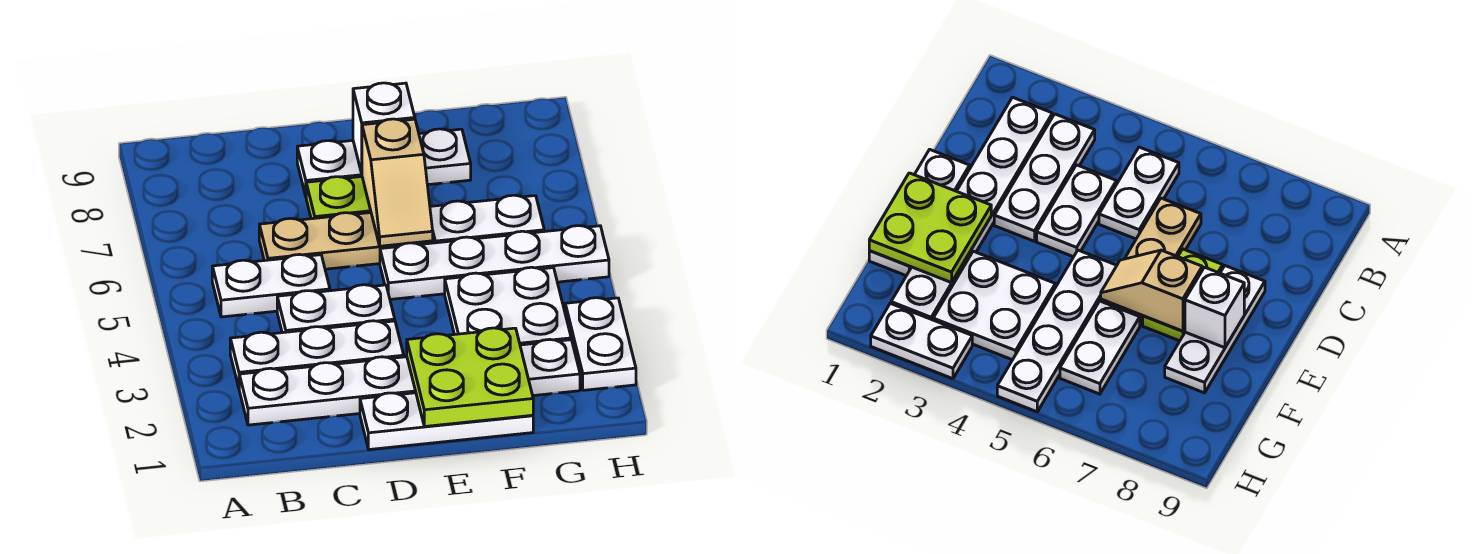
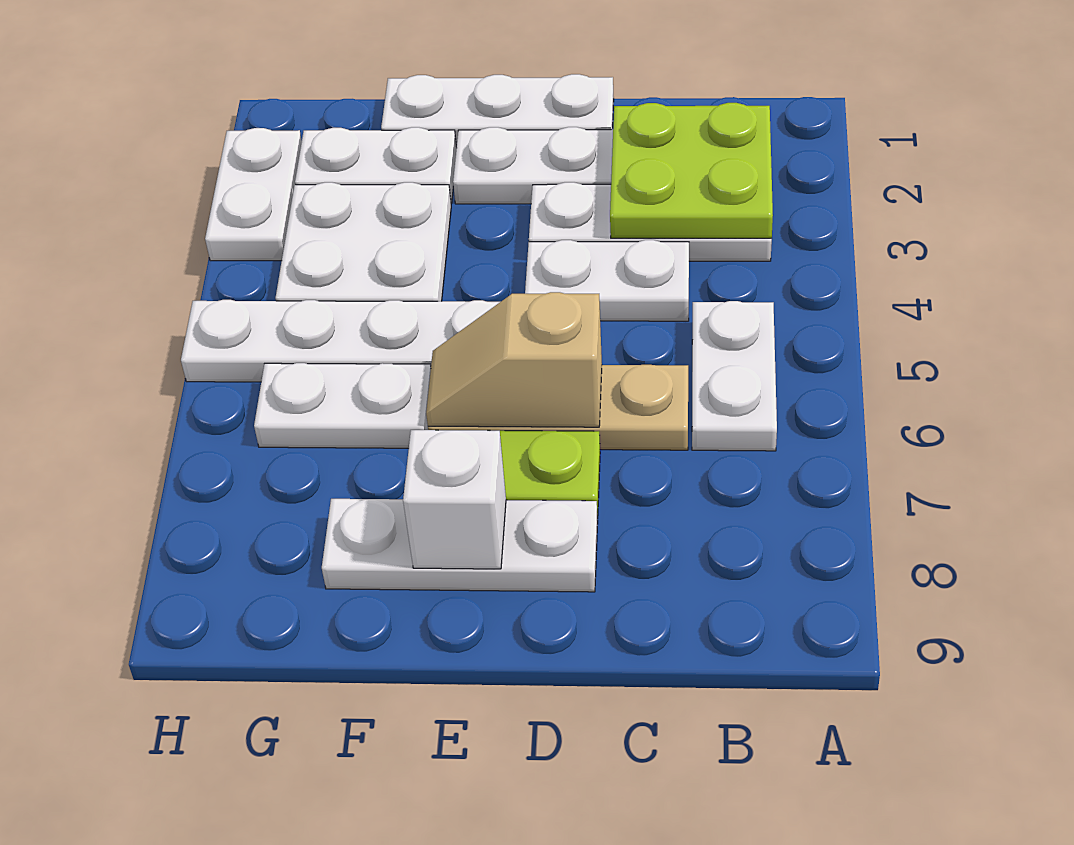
white plate B5:C5 level 1 -> white plate B5:B6 level 1
lime plate E1:F2 level 2 -> lime plate B2:C3 level 2
tan slope E6:E7 level 2 top 7 -> tan slope D6:E6 level 2 top D

